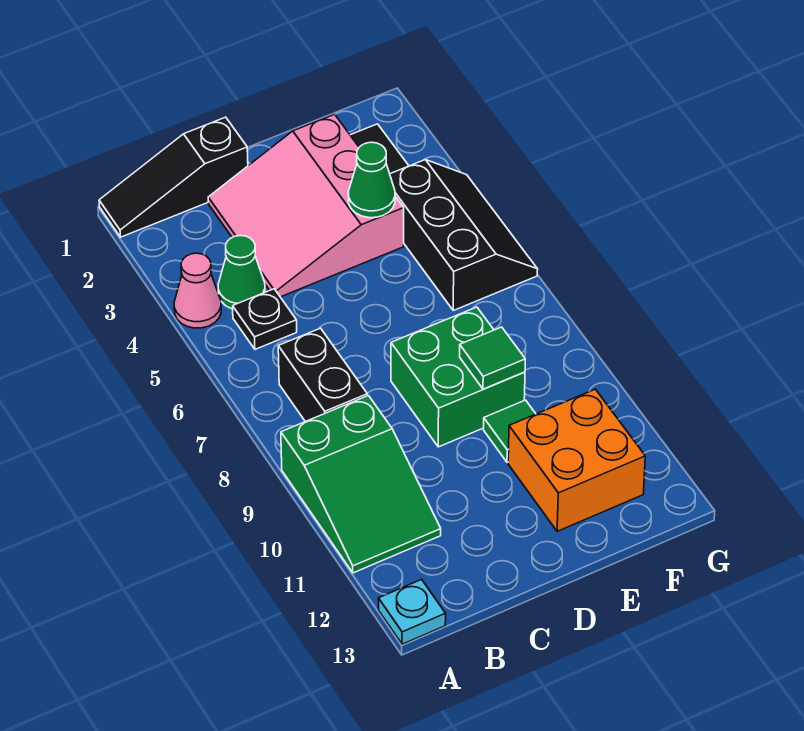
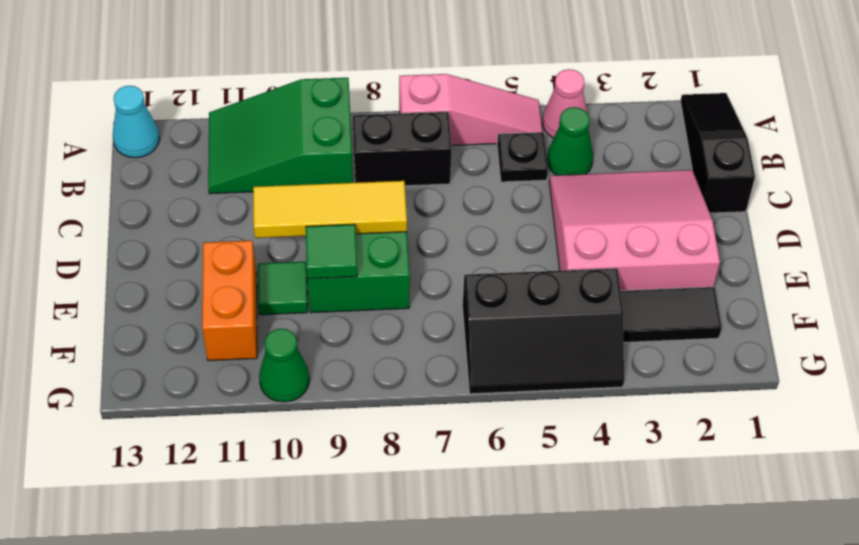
none -> pink slope A5:A7 level 1 top 7
cyan plate A13 level 1 -> cyan cone A13 level 1
none -> yellow tile D8:D10 level 2
green cone E4 level 2 -> green cone G10 level 1
orange brick E11:F12 level 1 -> orange brick E11:F11 level 1

